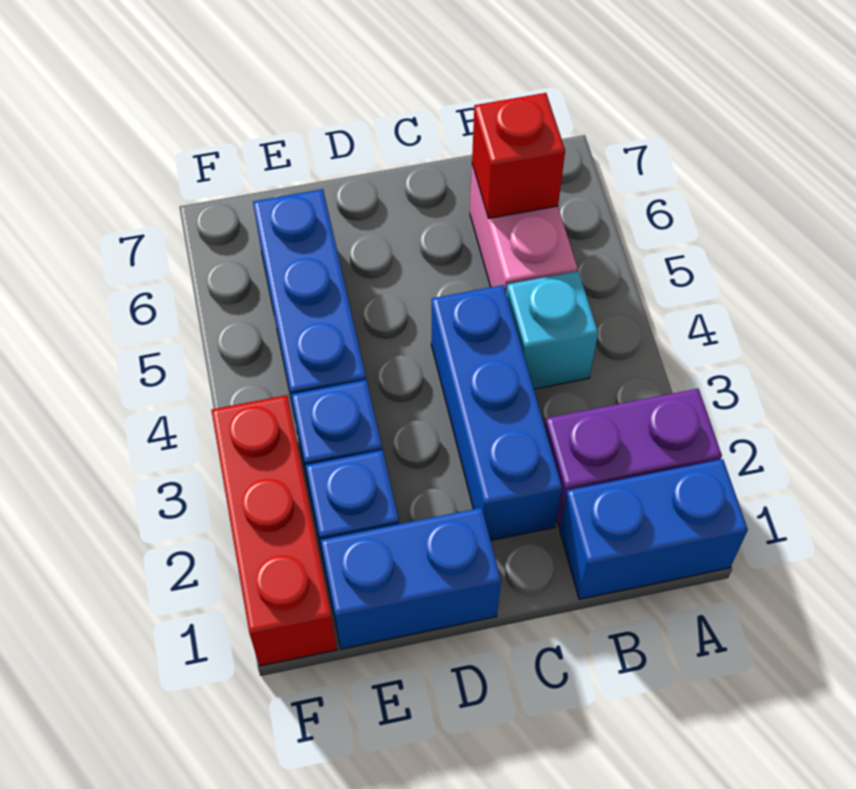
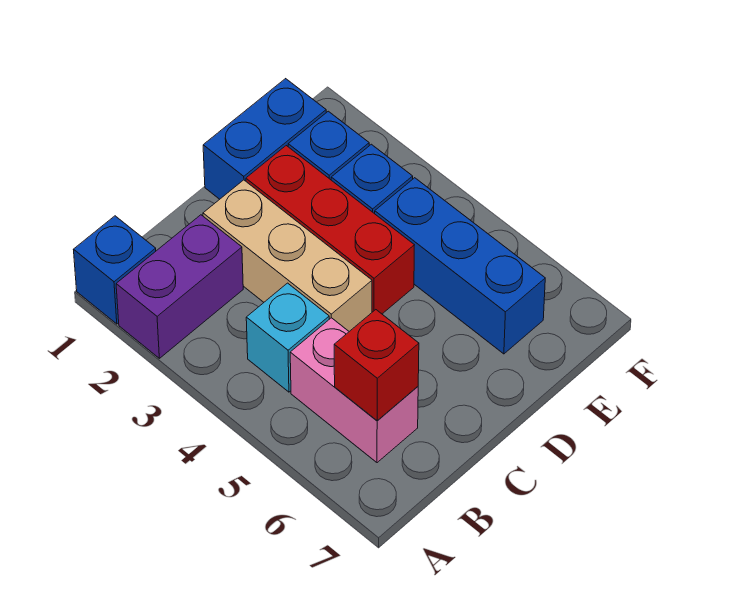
blue brick A1:B1 level 1 -> blue brick A1 level 1
blue brick C2:C4 level 1 -> tan brick C2:C4 level 1
red brick F1:F3 level 1 -> red brick D2:D4 level 1

